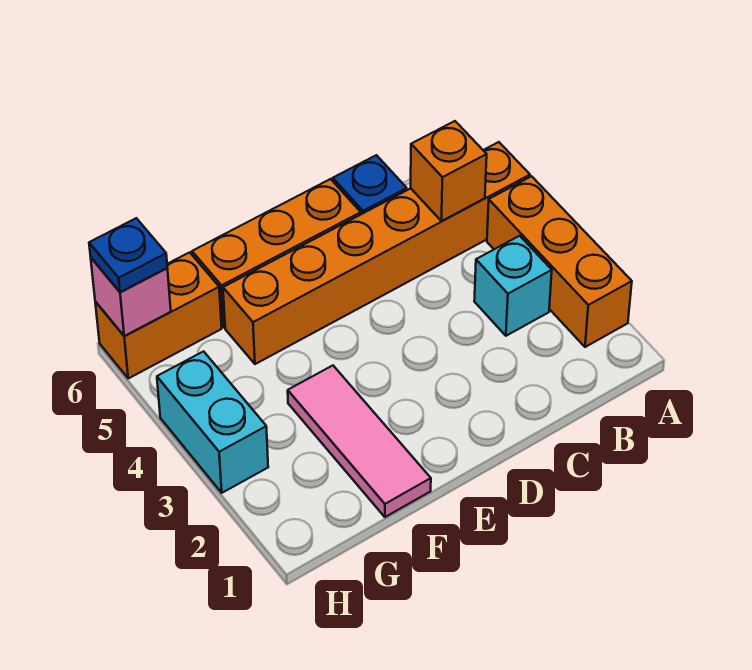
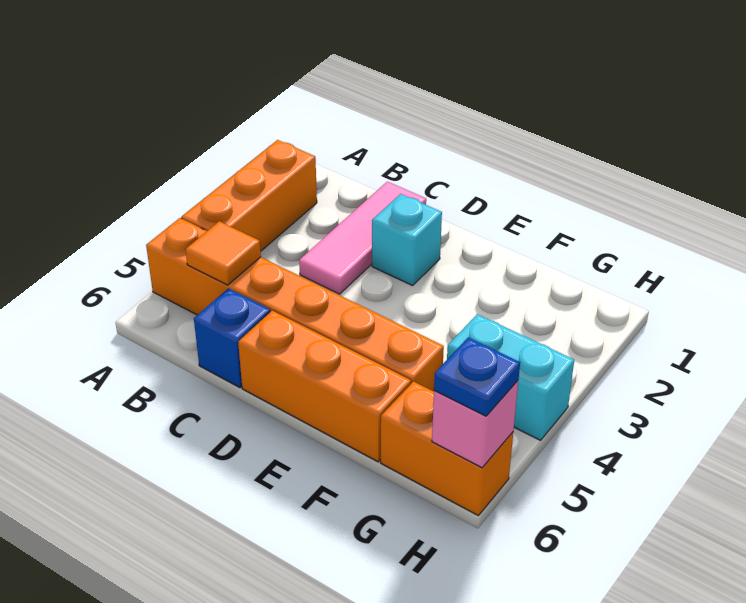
cyan brick B3 level 1 -> cyan brick D2 level 1
orange brick B5 level 2 -> orange tile B5 level 2
pink tile F1:F3 level 1 -> pink tile C1:C3 level 1
cyan brick H3:H4 level 1 -> cyan brick G4:H4 level 1

